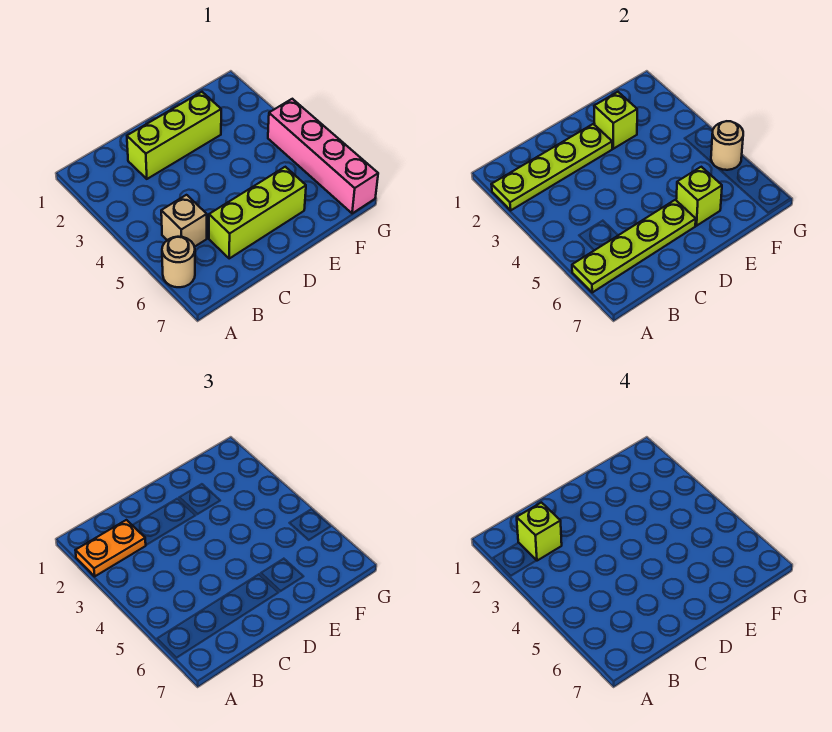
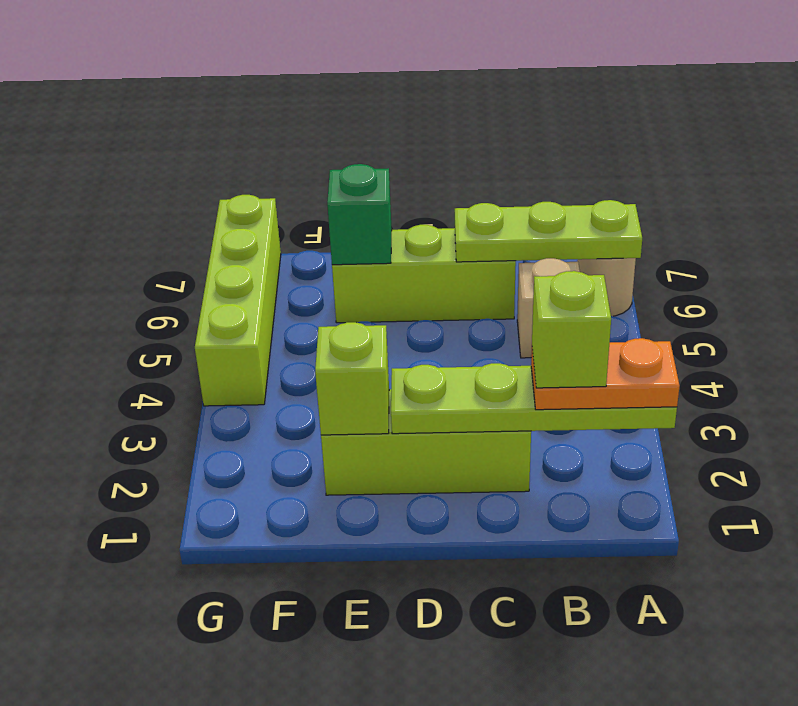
lime plate A6:D6 level 2 -> lime plate A6:C6 level 2
lime brick E6 level 2 -> green brick E6 level 2
pink brick G4:G7 level 1 -> lime brick G4:G7 level 1
tan round brick G5 level 2 -> none

